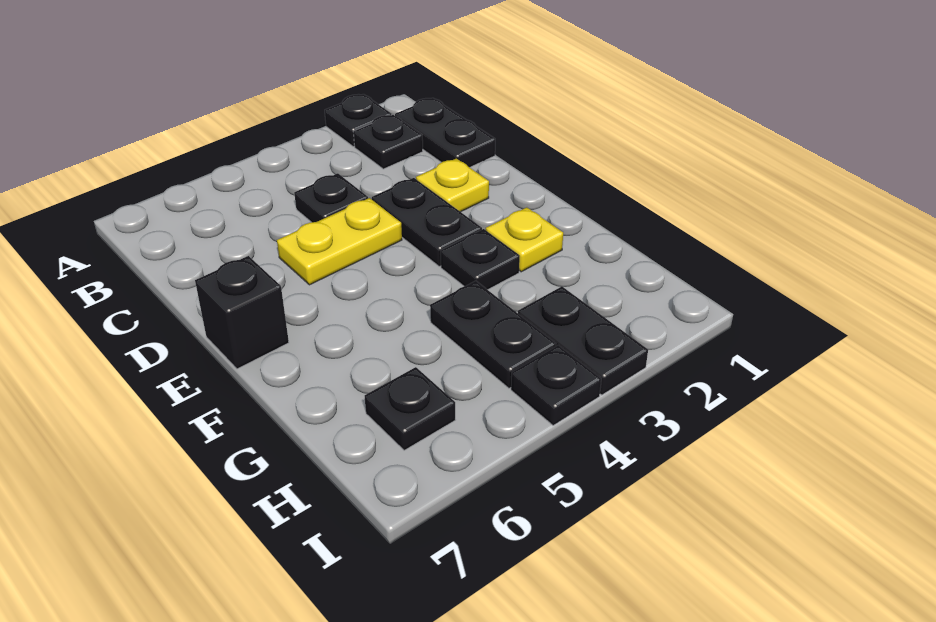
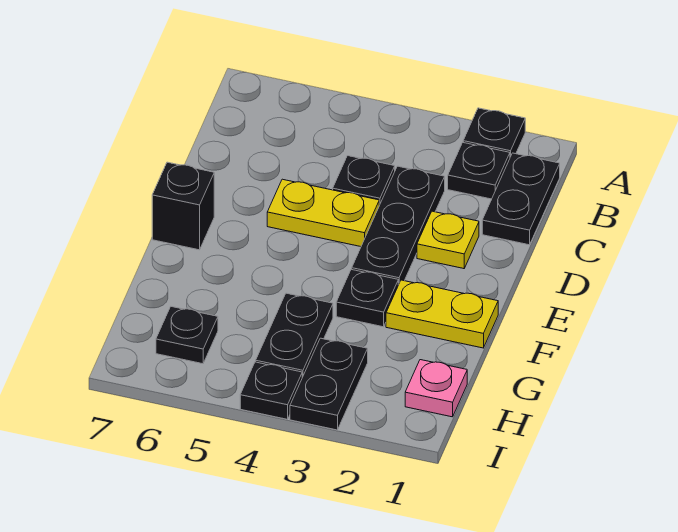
black plate D3:E3 level 1 -> black plate C3:E3 level 1
yellow plate F2 level 1 -> yellow plate F1:F2 level 1
none -> pink plate H1 level 1

